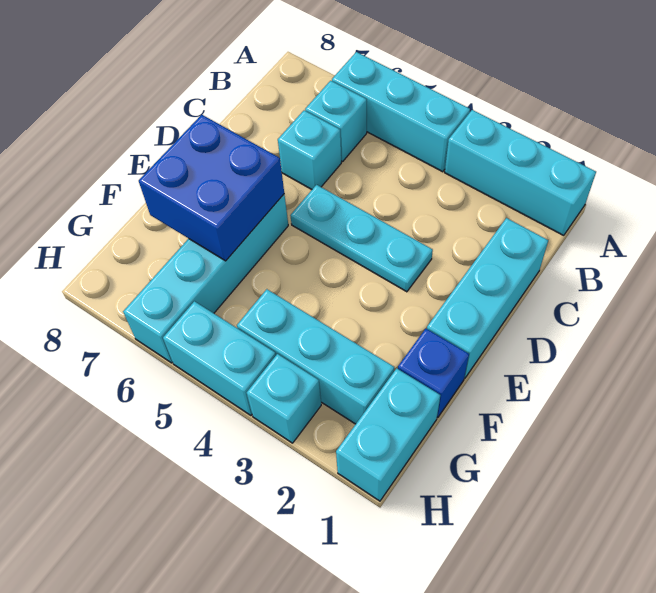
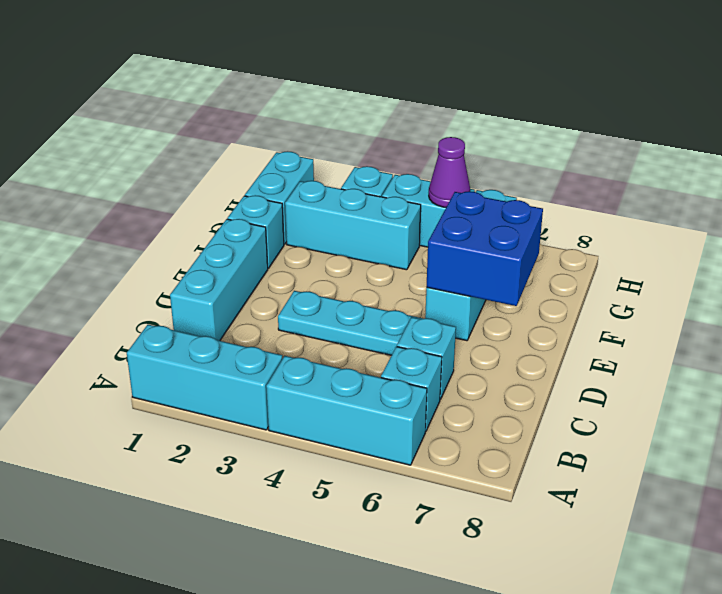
blue brick F1 level 1 -> cyan brick F1 level 1
none -> purple cone H5 level 2

